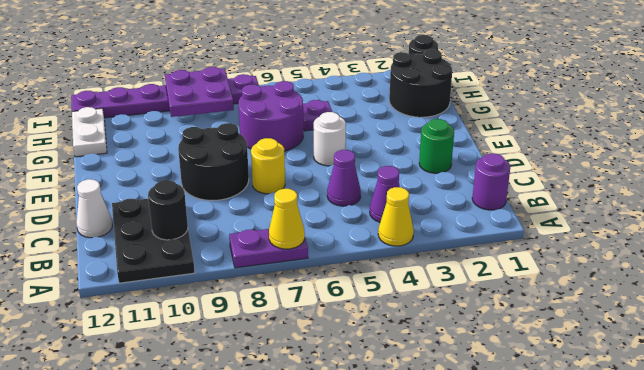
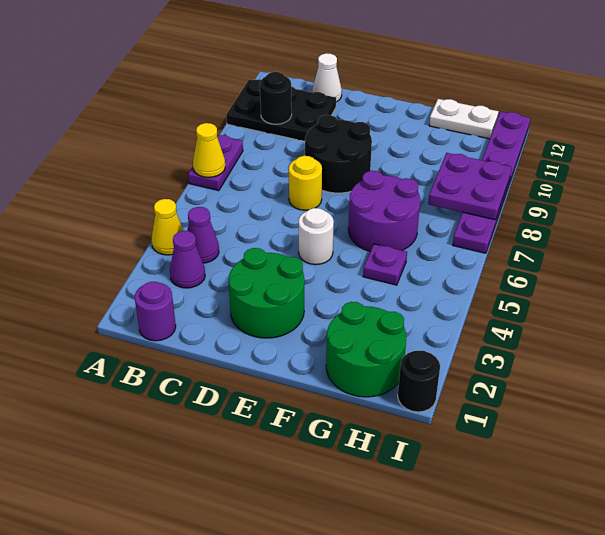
purple cone C5 level 1 -> purple cone B3 level 1
green round brick D2 level 1 -> green round brick D2:E3 level 1
black round brick G1:H2 level 1 -> green round brick G1:H2 level 1

